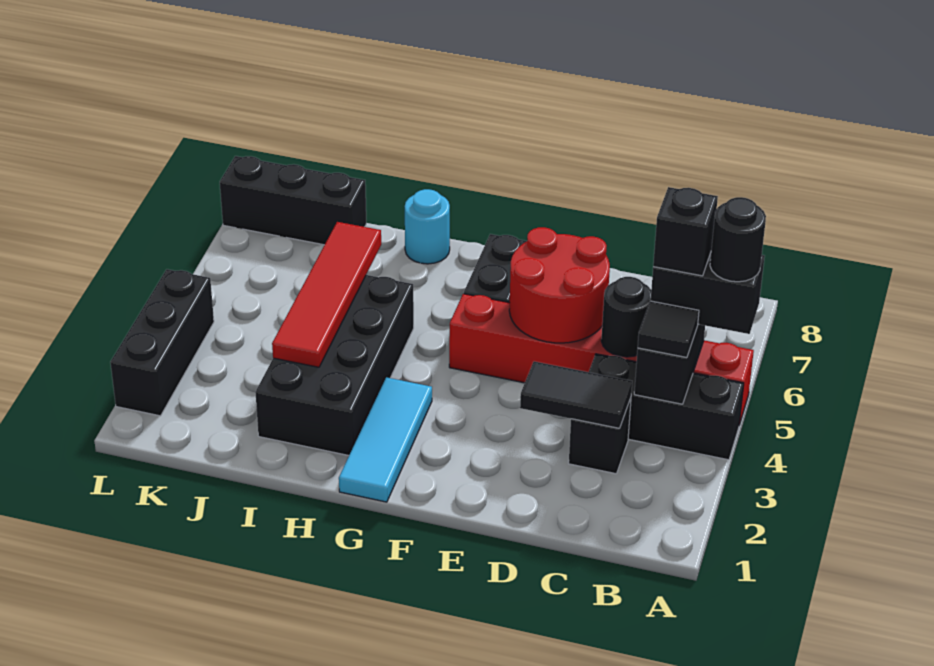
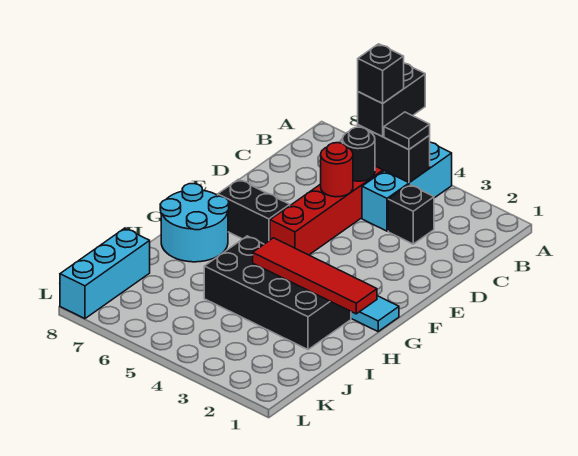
black brick A4:C4 level 1 -> cyan brick A4:C4 level 1
black round brick A5 level 4 -> none
black tile C3:D3 level 2 -> none
red round brick D5:E6 level 2 -> red round brick D5 level 2
cyan round brick H8 level 1 -> cyan round brick G7:H8 level 1
red tile I3:I6 level 2 -> red tile H1:H4 level 2
black brick J8:L8 level 1 -> cyan brick J8:L8 level 1
black brick L2:L4 level 1 -> none

